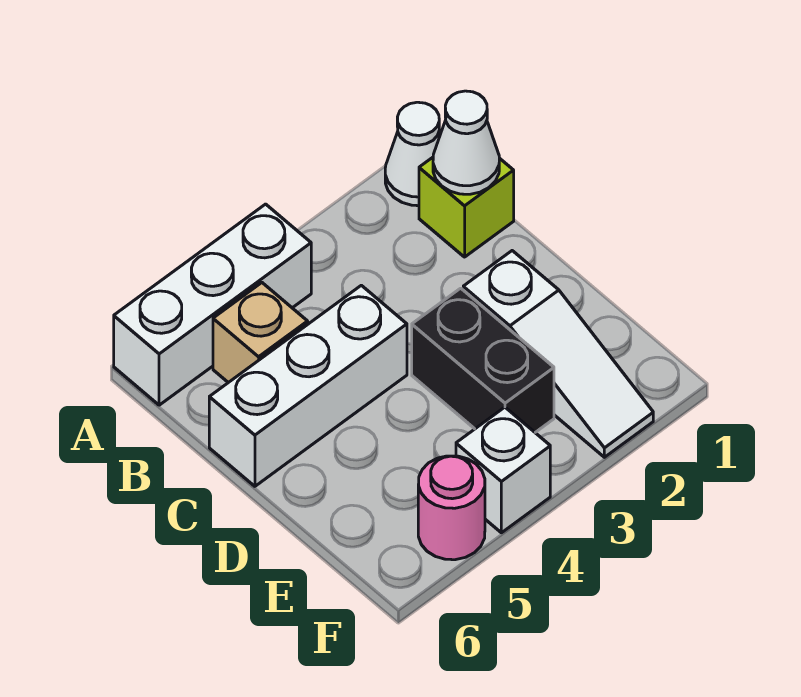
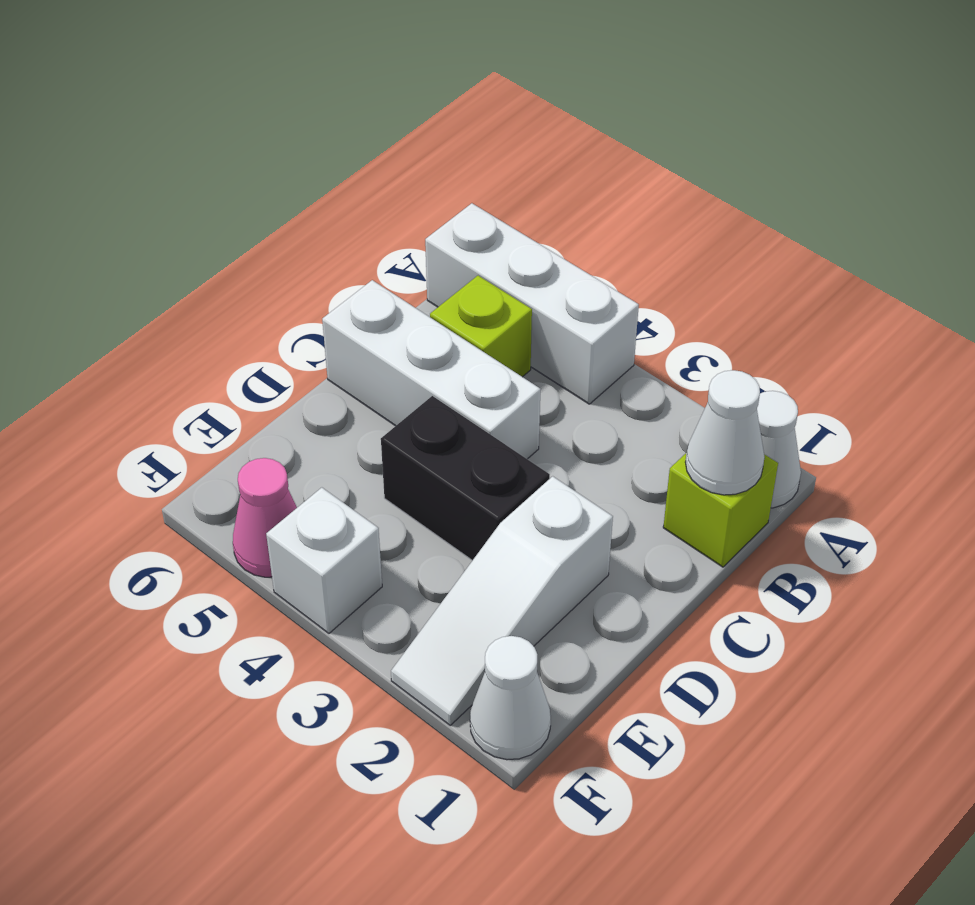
tan brick B5 level 1 -> lime brick B5 level 1
black brick D3:E3 level 1 -> black brick D3:D4 level 1
none -> white cone F1 level 1
pink round brick F5 level 1 -> pink cone F5 level 1

